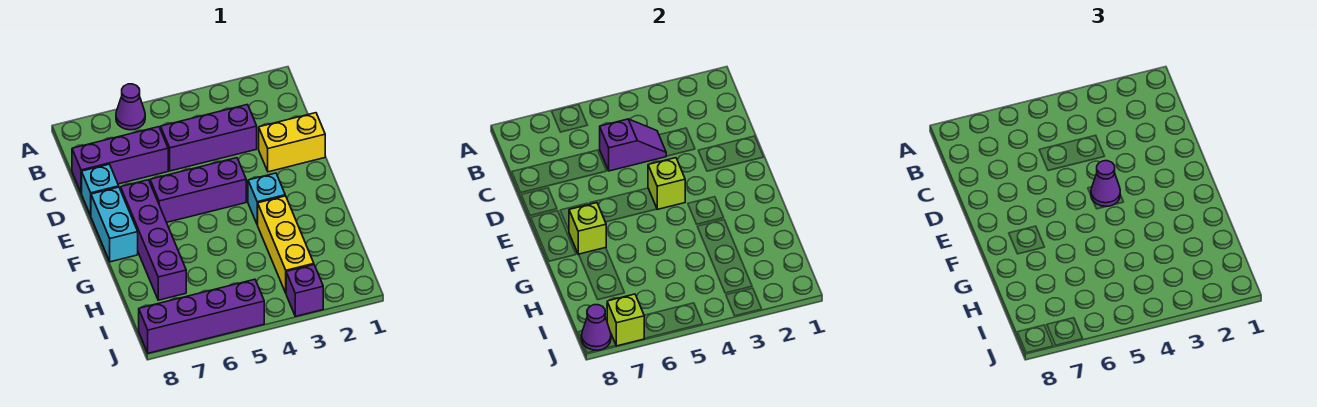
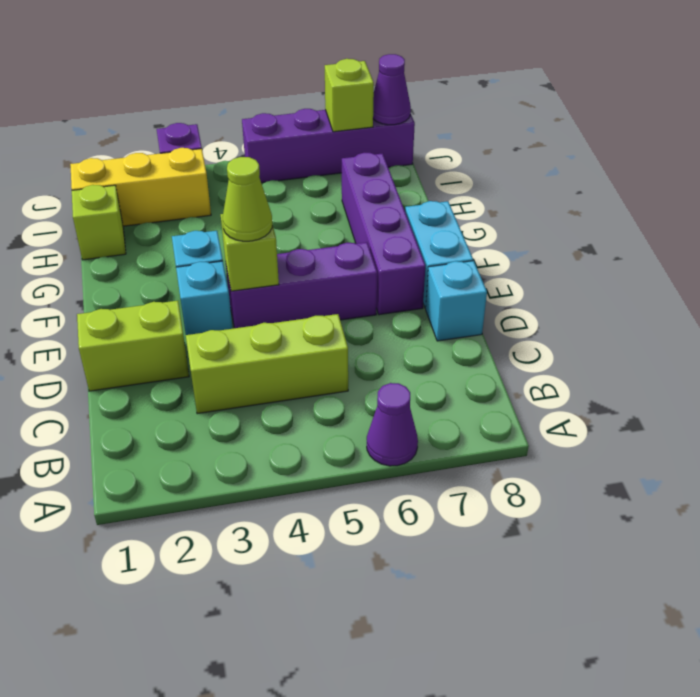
purple brick C3:C5 level 1 -> lime brick C3:C5 level 1
purple slope C4:C5 level 2 top 5 -> none
purple brick C6:C8 level 1 -> none
yellow brick D1:D2 level 1 -> lime brick D1:D2 level 1
none -> cyan brick E3 level 1
purple cone E4 level 3 -> lime cone E4 level 3
lime brick F7 level 2 -> lime brick H1 level 1
yellow brick G3:I3 level 1 -> yellow brick I1:I3 level 1

